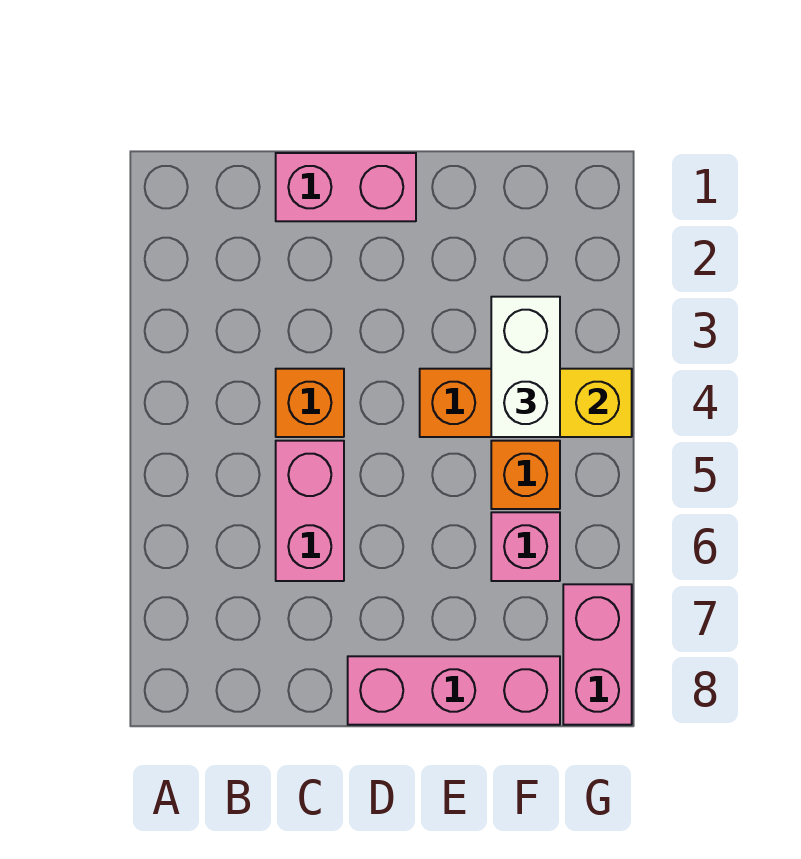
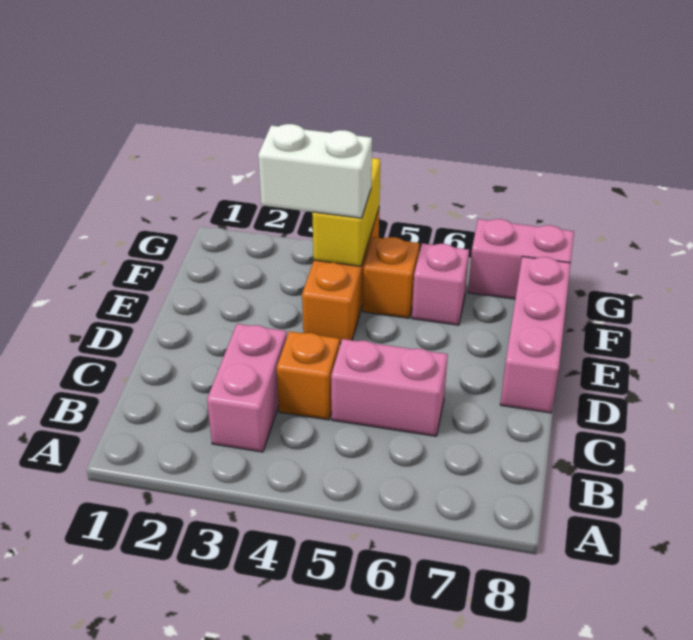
pink brick C1:D1 level 1 -> pink brick B3:C3 level 1

